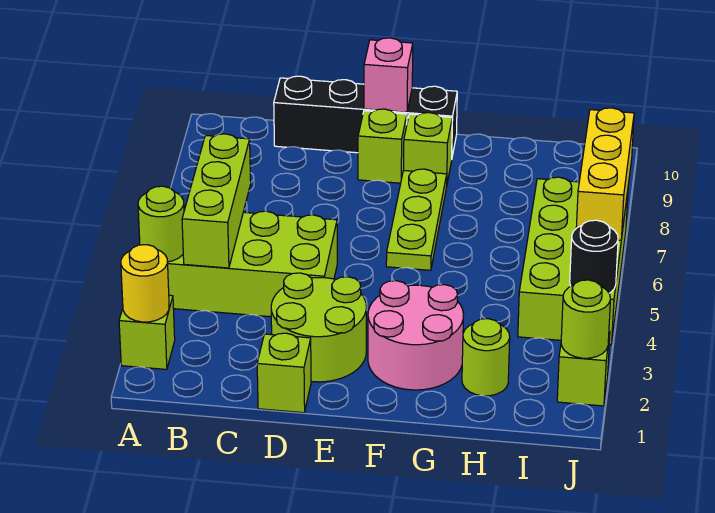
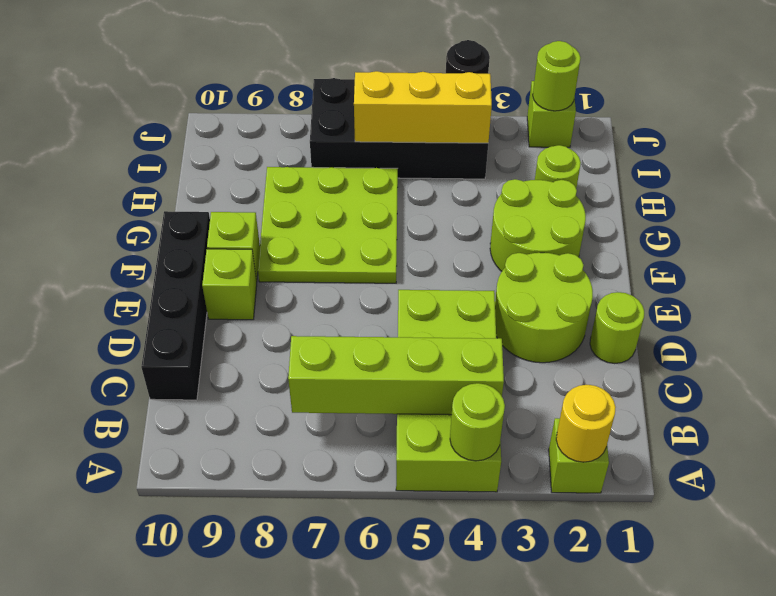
lime brick B4:B6 level 2 -> lime brick B4:B7 level 2
lime brick D1 level 1 -> lime round brick D1 level 1
pink brick E10 level 2 -> none
pink round brick F2:G3 level 1 -> lime round brick F2:G3 level 1
lime plate F6:F8 level 1 -> lime plate F6:H8 level 1
lime brick I4:J7 level 1 -> black brick I4:J7 level 1
yellow brick J6:J8 level 2 -> yellow brick I4:I6 level 2

